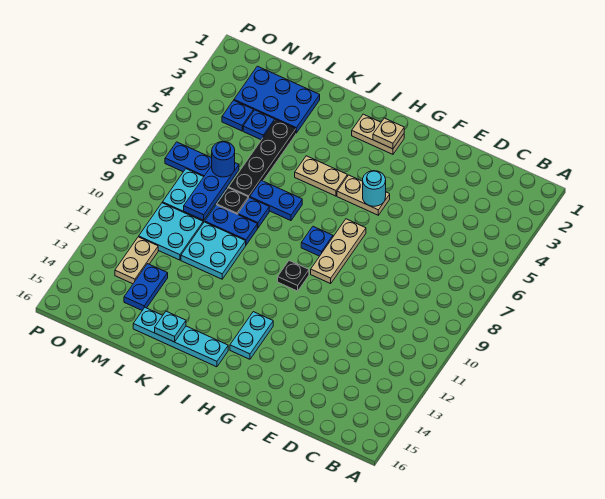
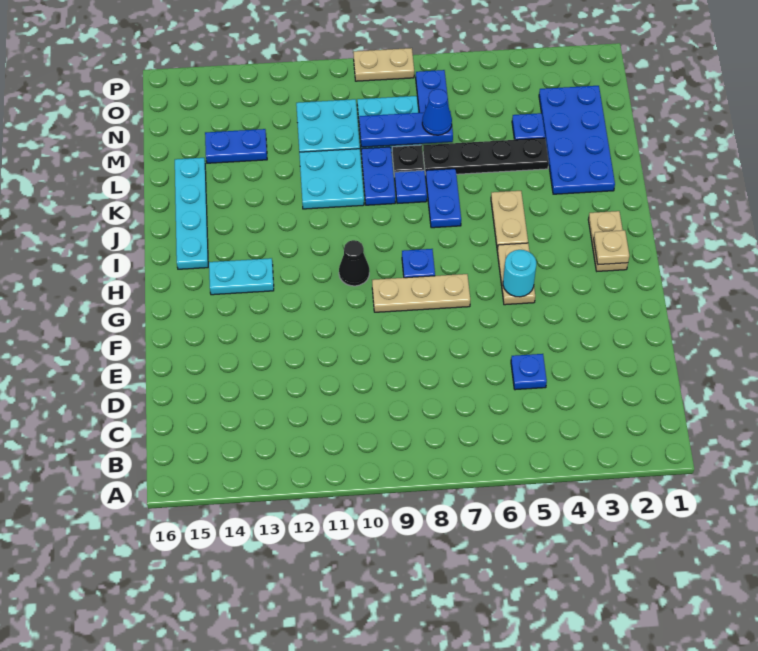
black plate H10 level 1 -> black cone H10 level 1
cyan plate K15 level 2 -> none
blue plate L2:N3 level 1 -> blue plate K2:N3 level 1
blue round brick M7 level 3 -> blue cone M7 level 3
blue plate N4 level 1 -> blue plate D5 level 1
tan plate N12:N13 level 1 -> tan plate P8:P9 level 1

